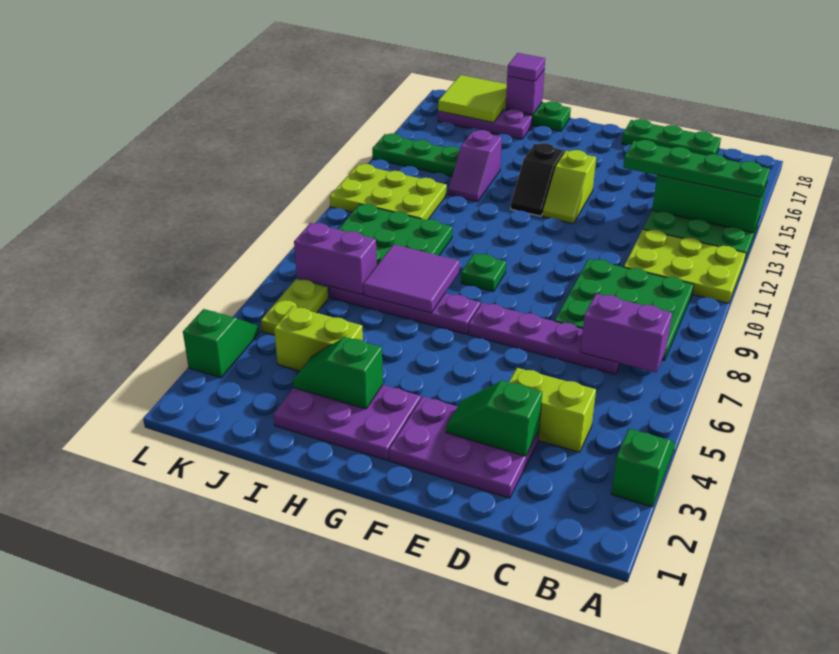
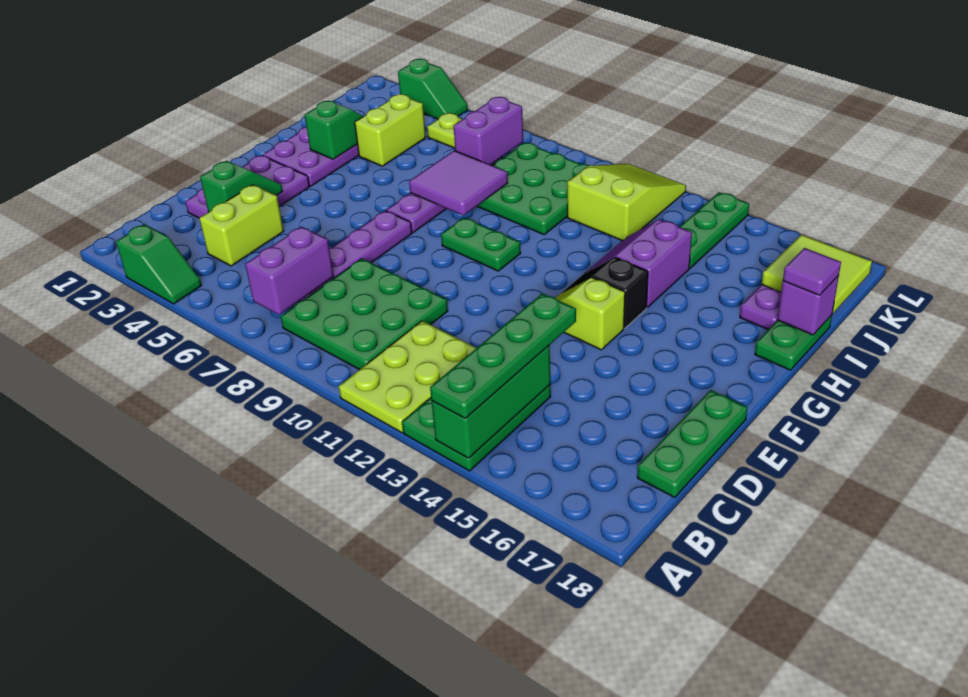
green plate G9 level 1 -> green plate G9:G10 level 1
purple slope I13:I14 level 1 top 14 -> purple slope H13:I14 level 1 top 14
lime plate J11:L12 level 1 -> lime slope J11:L12 level 1 top J

